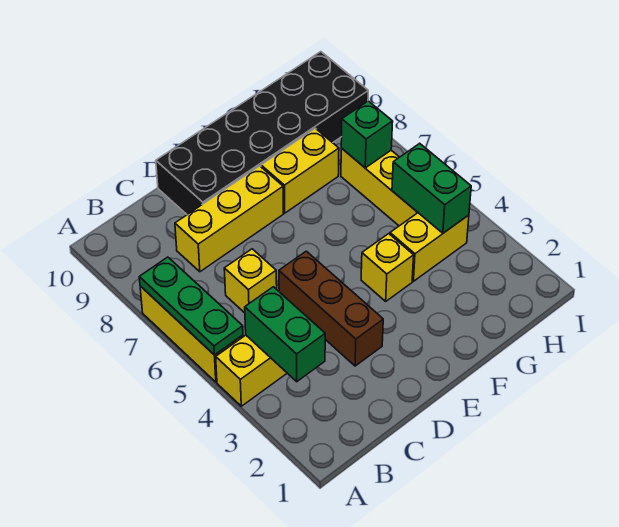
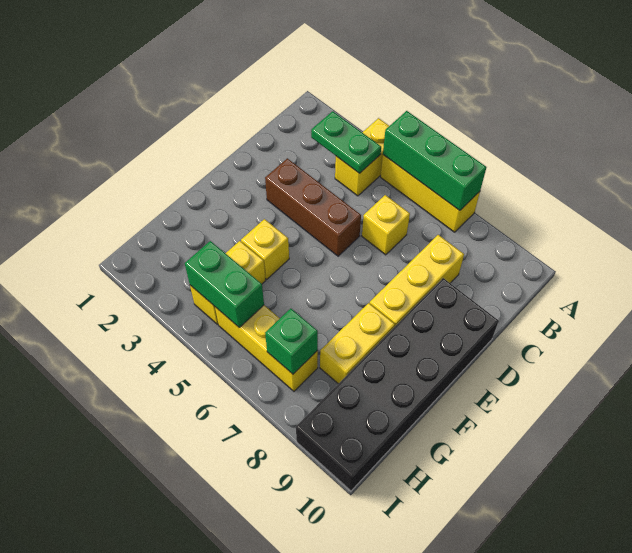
green plate A5:A7 level 2 -> green brick A5:A7 level 2
green brick B3:B4 level 2 -> green plate B3:B4 level 2

